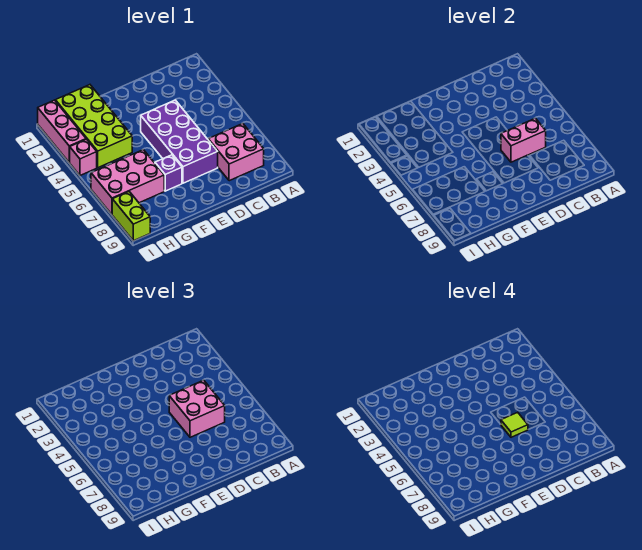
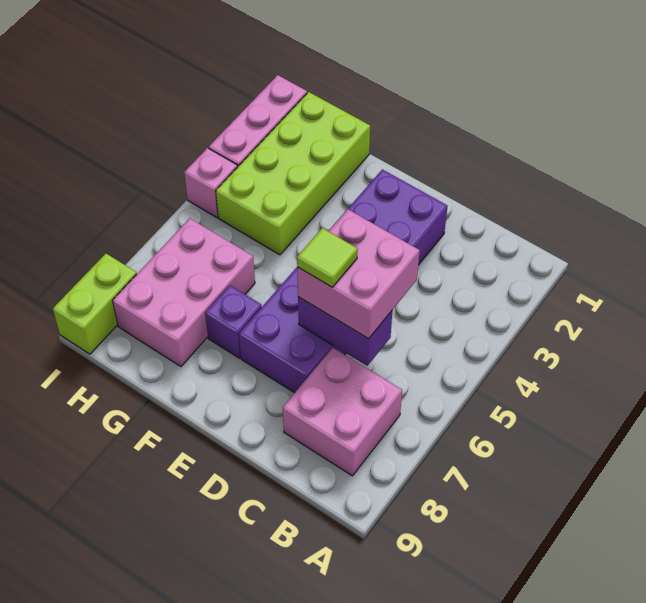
pink brick C6:D6 level 2 -> purple brick C6:D6 level 2
purple brick D4:E7 level 1 -> purple brick D2:E7 level 1
pink brick G6:I7 level 1 -> pink brick G6:H8 level 1

